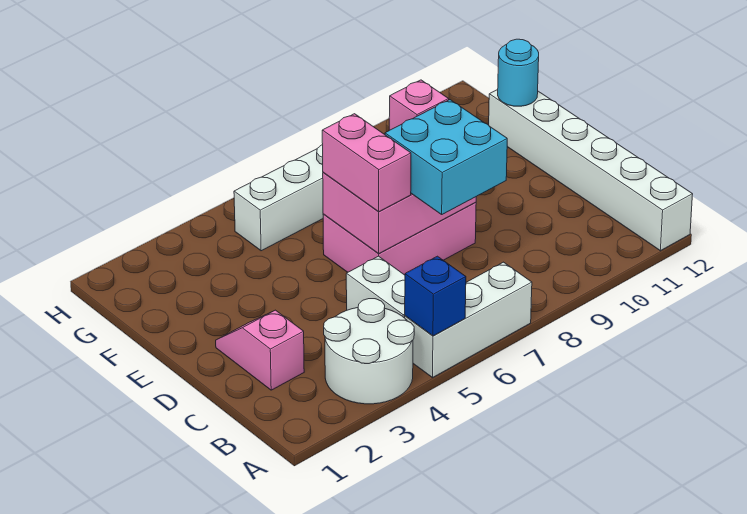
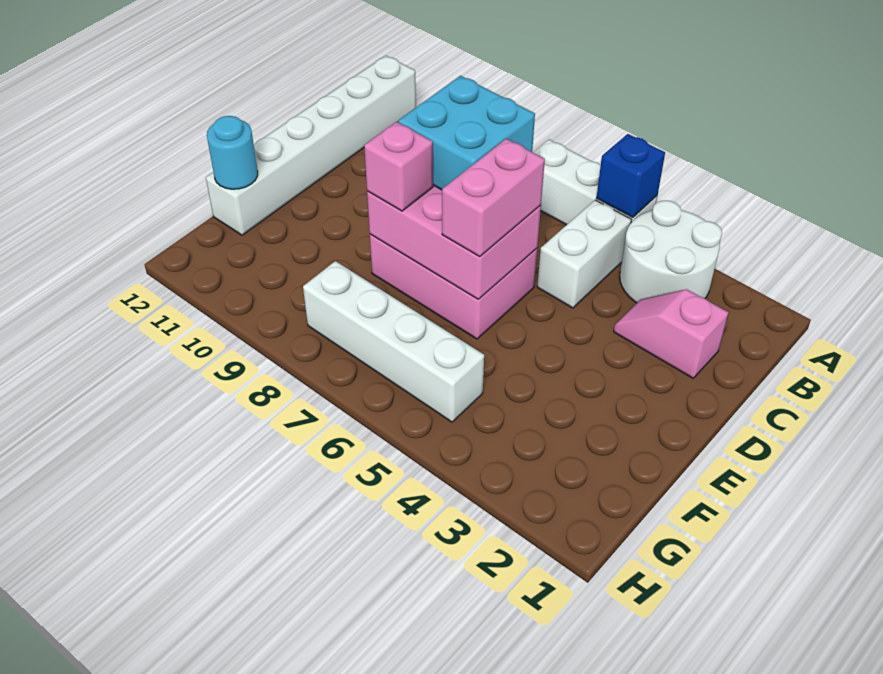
pink slope C2:D2 level 1 top C -> pink slope C2:C3 level 1 top 2

